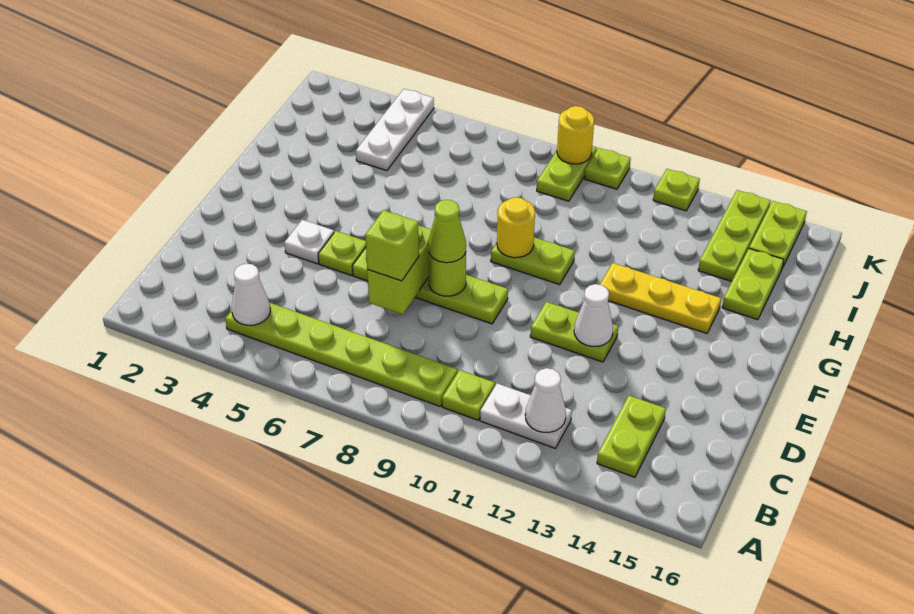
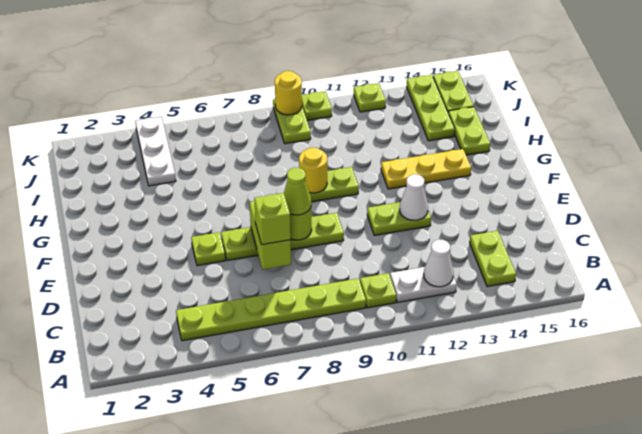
white cone B4 level 2 -> none
white plate E4 level 1 -> none

